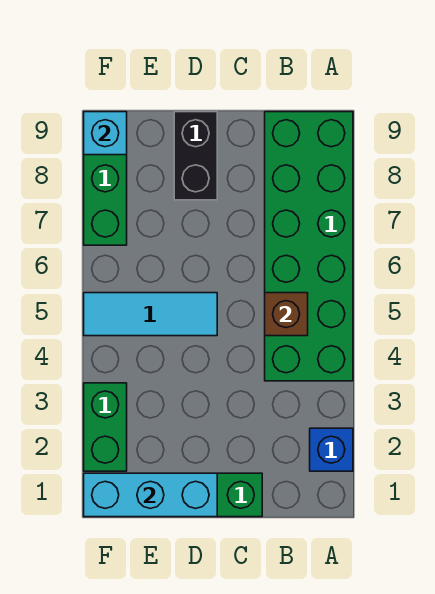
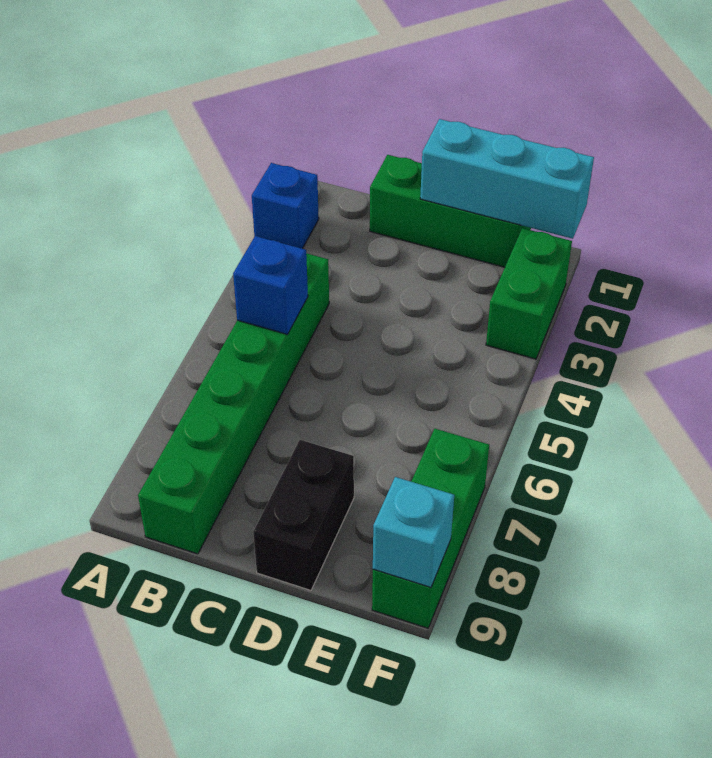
green brick A4:B9 level 1 -> green brick B4:B9 level 1
brown brick B5 level 2 -> blue brick B5 level 2
cyan tile D5:F5 level 1 -> none

